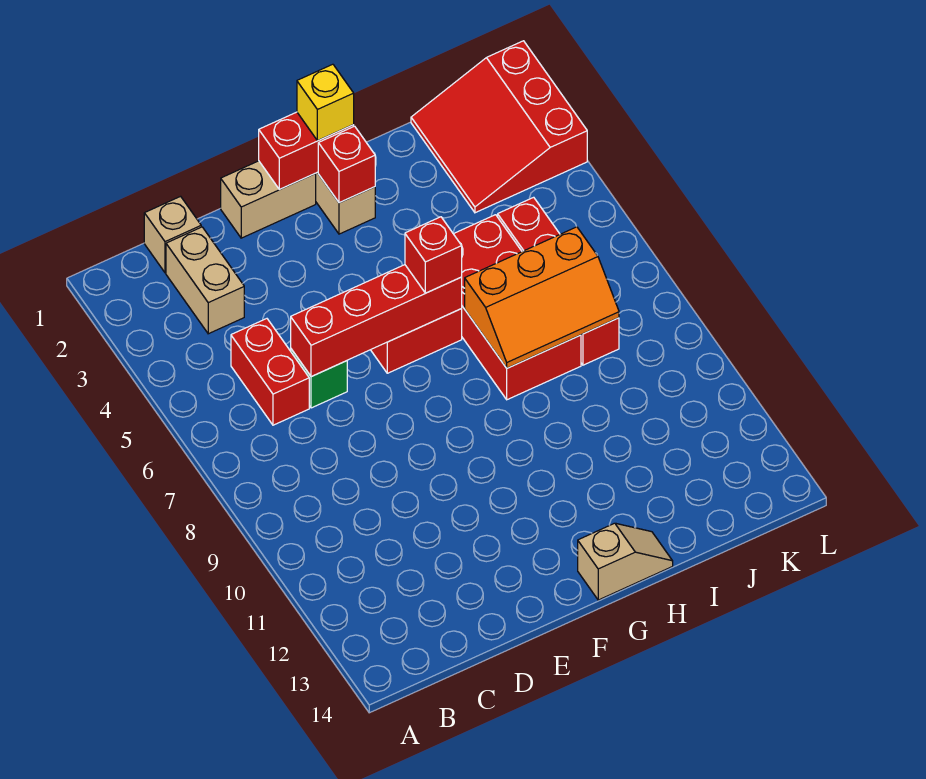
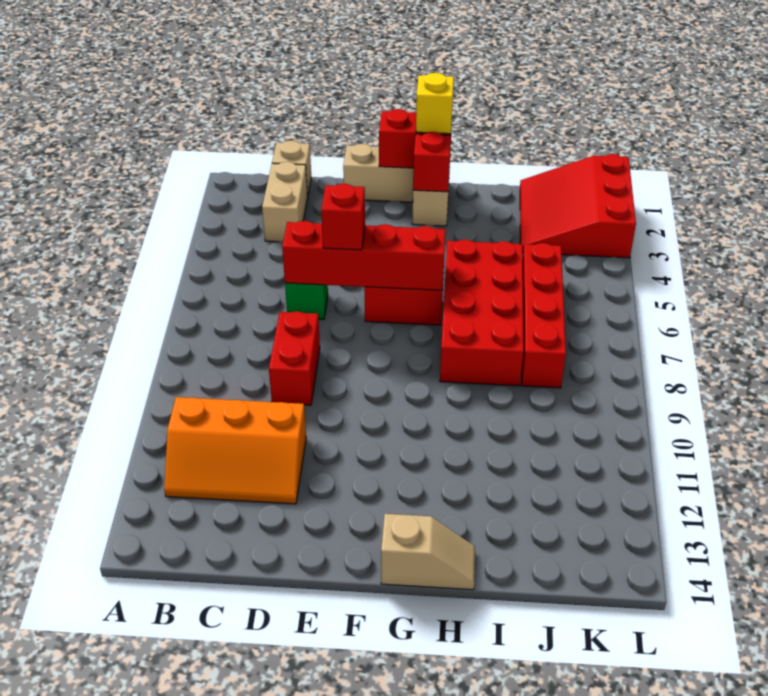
red brick C5:C6 level 1 -> red brick D8:D9 level 1
red brick G6 level 3 -> red brick E6 level 3
orange slope H7:J8 level 2 top 7 -> orange slope B11:D12 level 1 top 11

